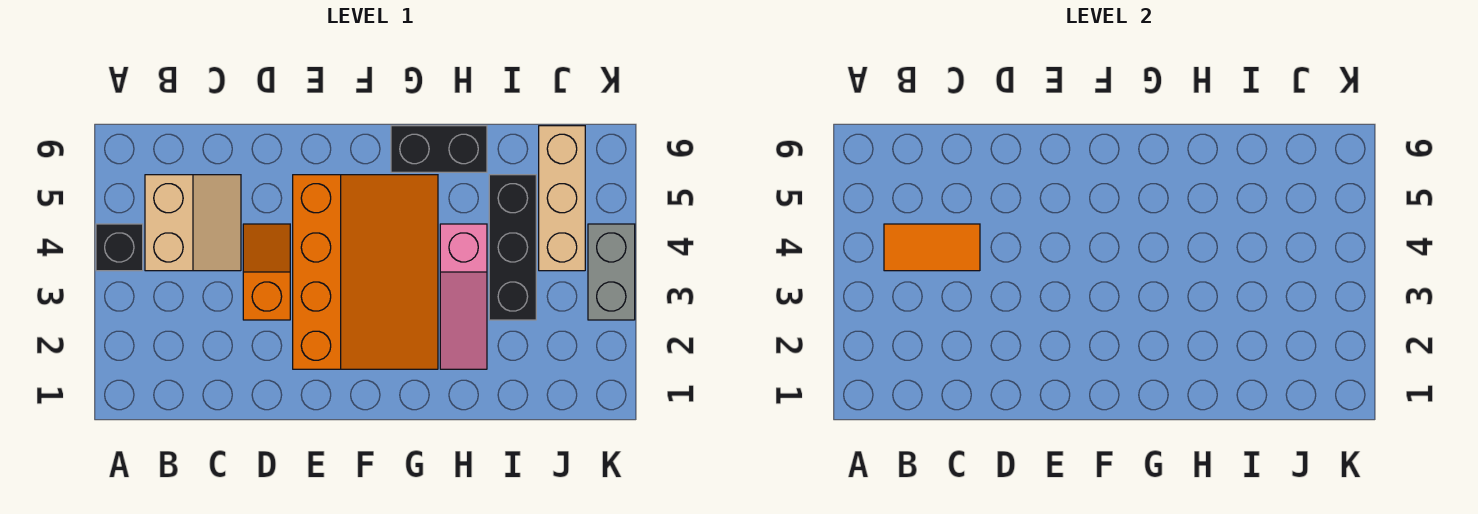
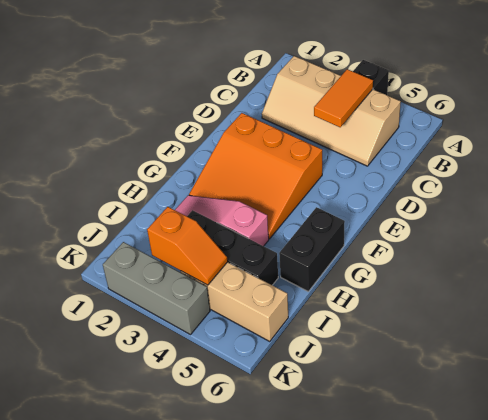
tan slope B4:C5 level 1 top B -> tan slope B2:C5 level 1 top B
orange slope D3:D4 level 1 top 3 -> orange slope J3:J4 level 2 top 3
orange slope E2:G5 level 1 top E -> orange slope E2:G4 level 1 top E
grey brick K3:K4 level 1 -> grey brick K2:K4 level 1

